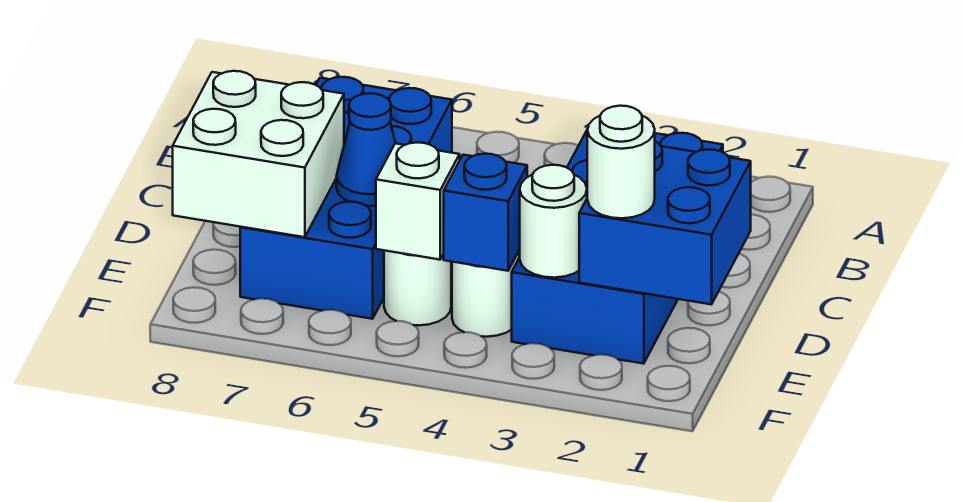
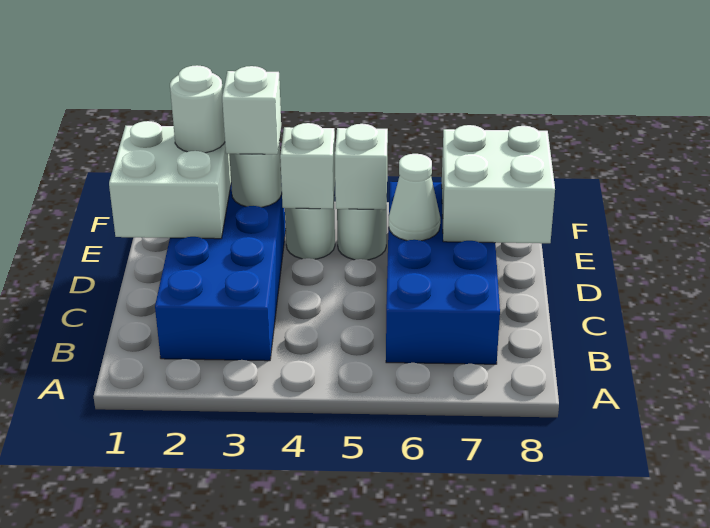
blue brick D1:E2 level 2 -> white brick D1:E2 level 2
blue cone D6 level 2 -> white cone D6 level 2
none -> white brick E3 level 3
blue brick E4 level 2 -> white brick E4 level 2

